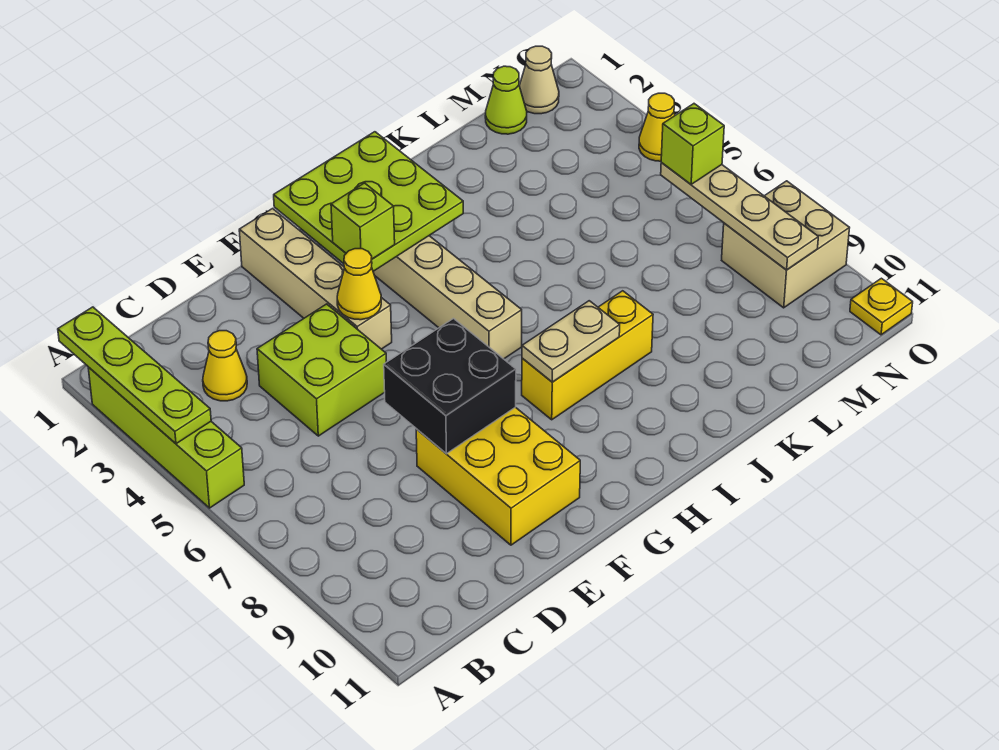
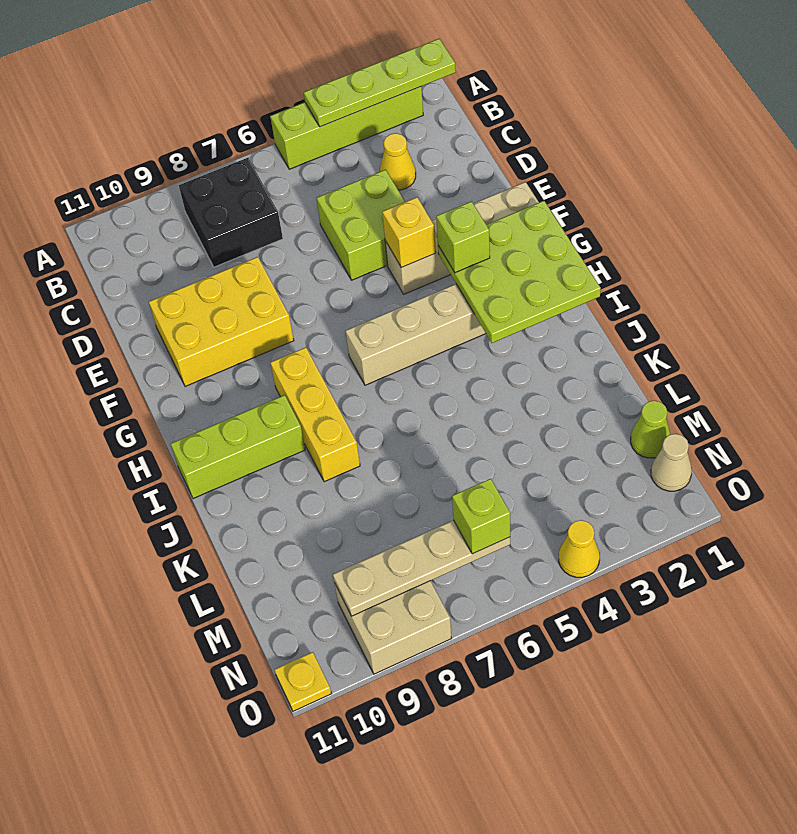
black brick E7:F8 level 2 -> black brick B7:C8 level 1
yellow cone F4 level 2 -> yellow brick F4 level 2
tan plate H8:I8 level 2 -> none
none -> lime brick I9:I11 level 1

